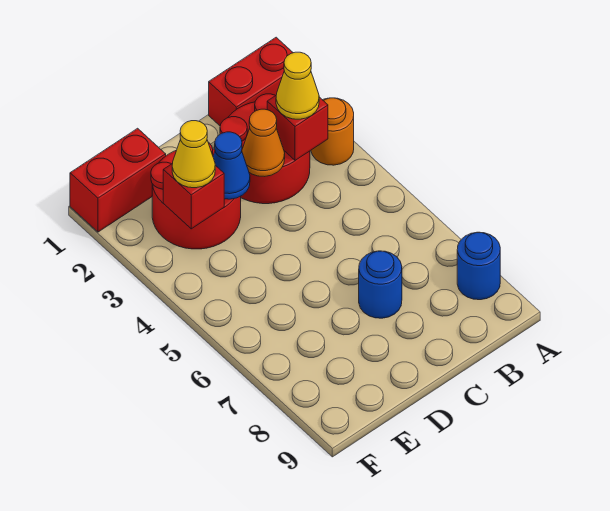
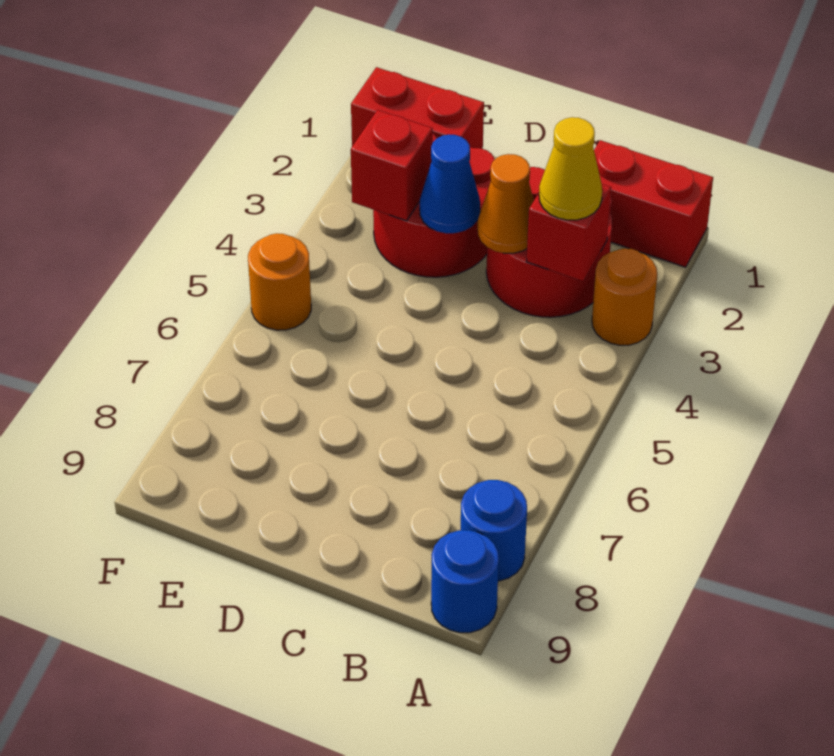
blue round brick C7 level 1 -> blue round brick A9 level 1
yellow cone E3 level 3 -> none
none -> orange round brick F5 level 1

